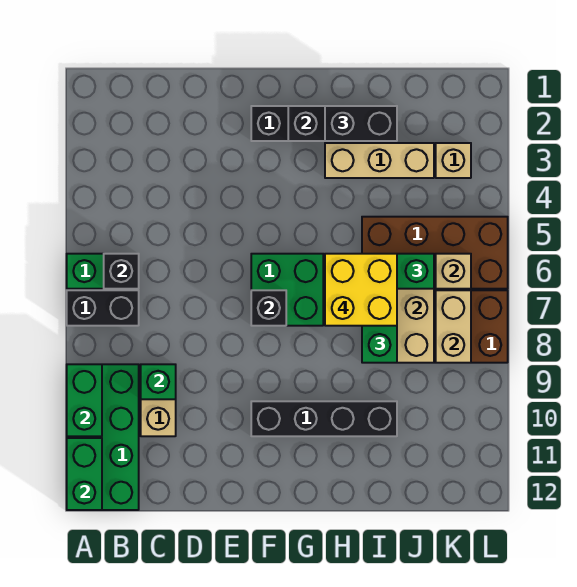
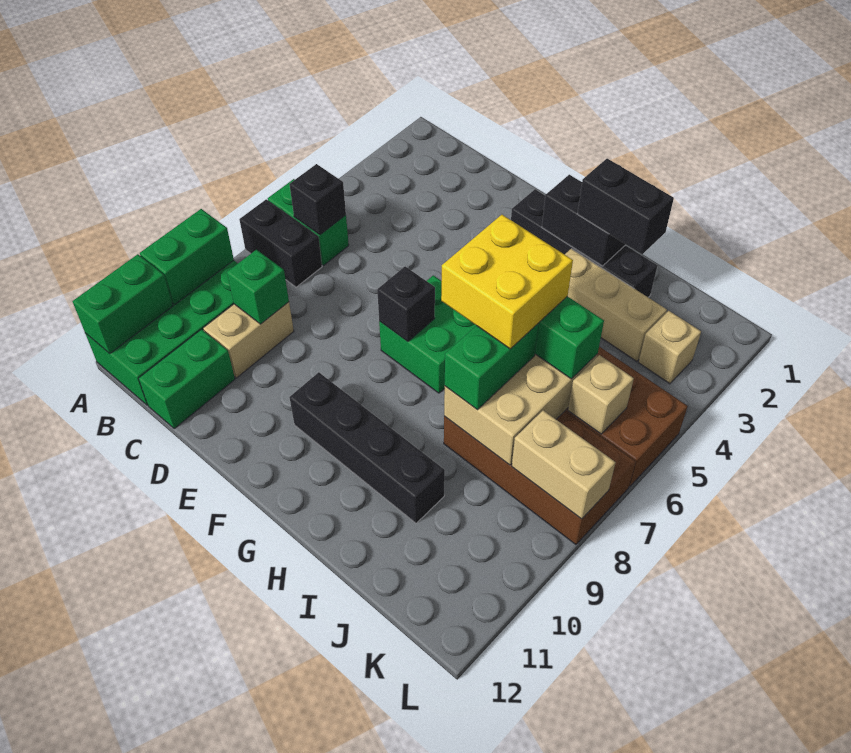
none -> green brick C11:C12 level 1
tan brick K7:K8 level 2 -> tan brick K8:L8 level 2

